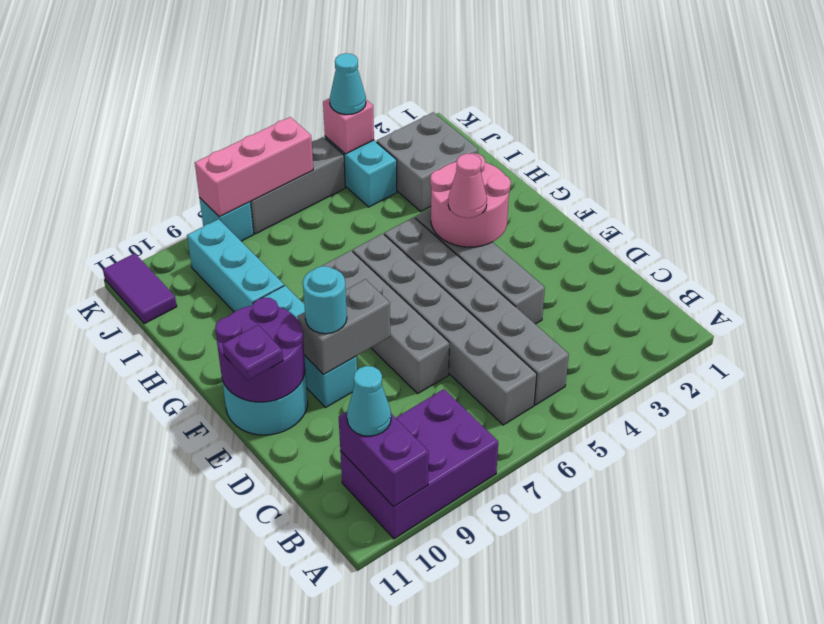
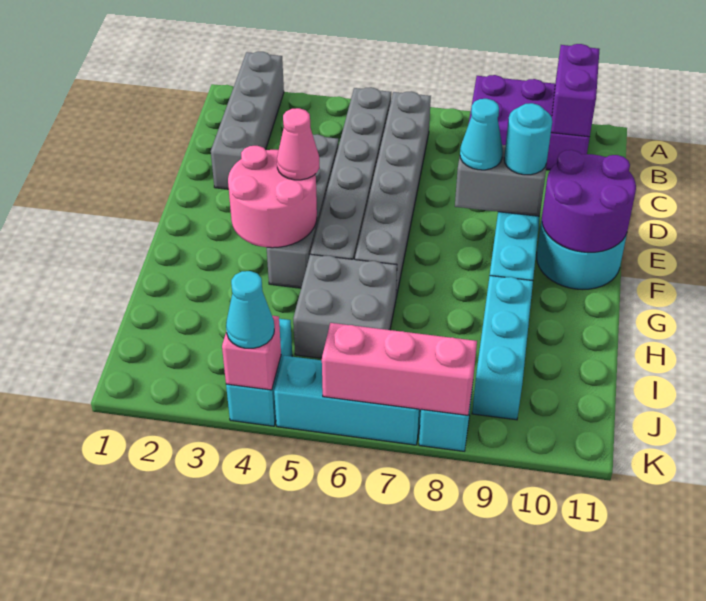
cyan cone B10 level 3 -> cyan cone E8 level 3
grey brick D7:G7 level 1 -> grey brick A2:D2 level 1
purple plate E11 level 3 -> none
grey brick I2:J3 level 1 -> grey brick H5:I6 level 1
purple tile J11:K11 level 1 -> none
grey brick K5:K7 level 1 -> cyan brick K5:K7 level 1

